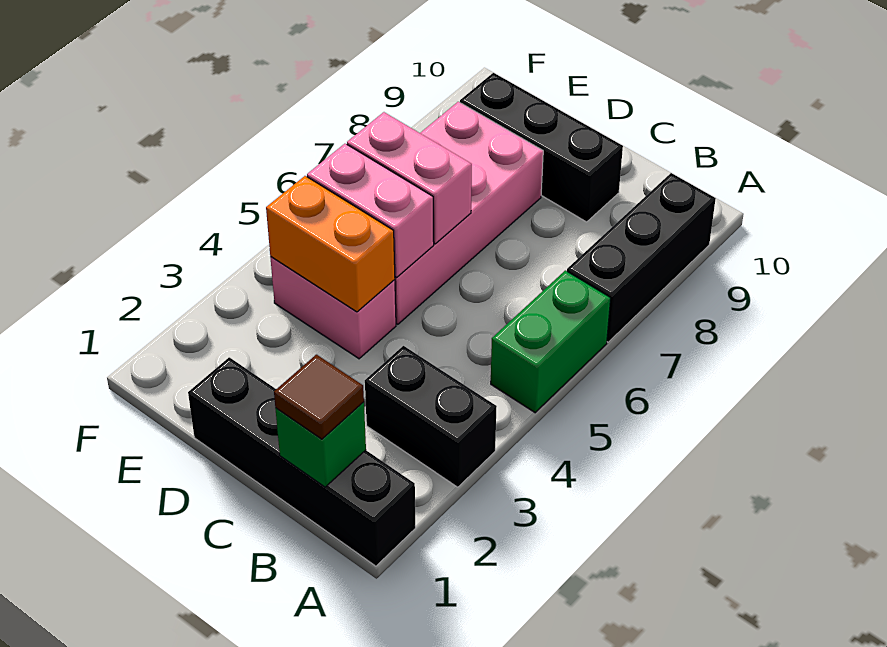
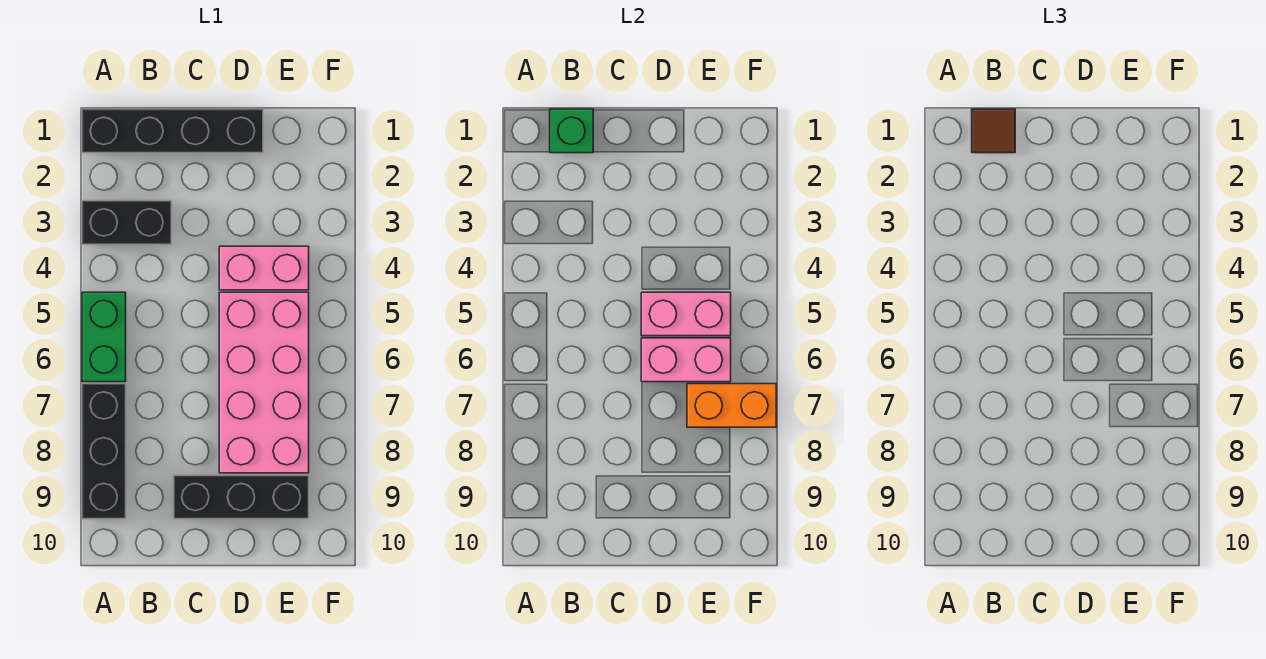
orange brick D4:E4 level 2 -> orange brick E7:F7 level 2

